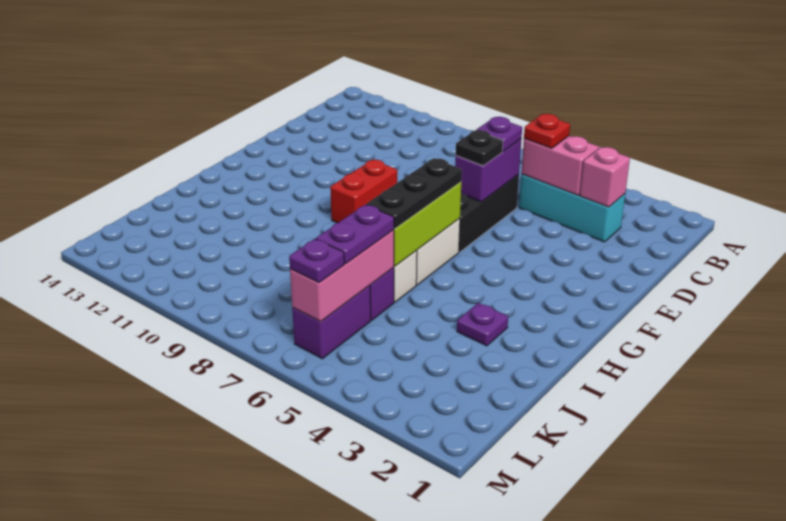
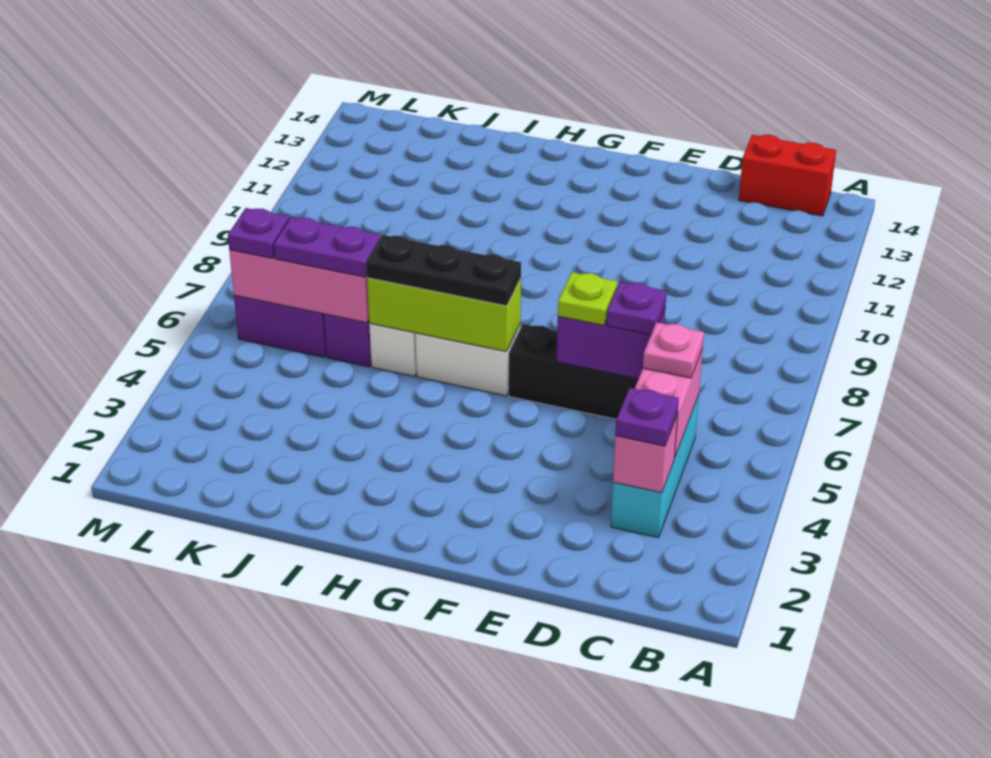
red plate C5 level 3 -> pink plate C5 level 3
black plate E6 level 3 -> lime plate E6 level 3
red brick F9:G9 level 1 -> red brick B14:C14 level 1
purple plate I3 level 1 -> purple plate C3 level 3

